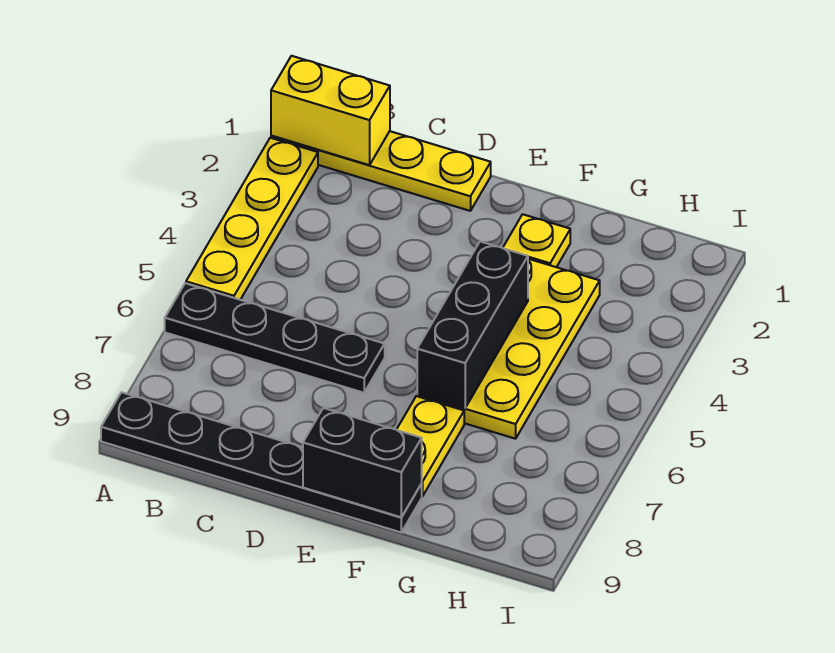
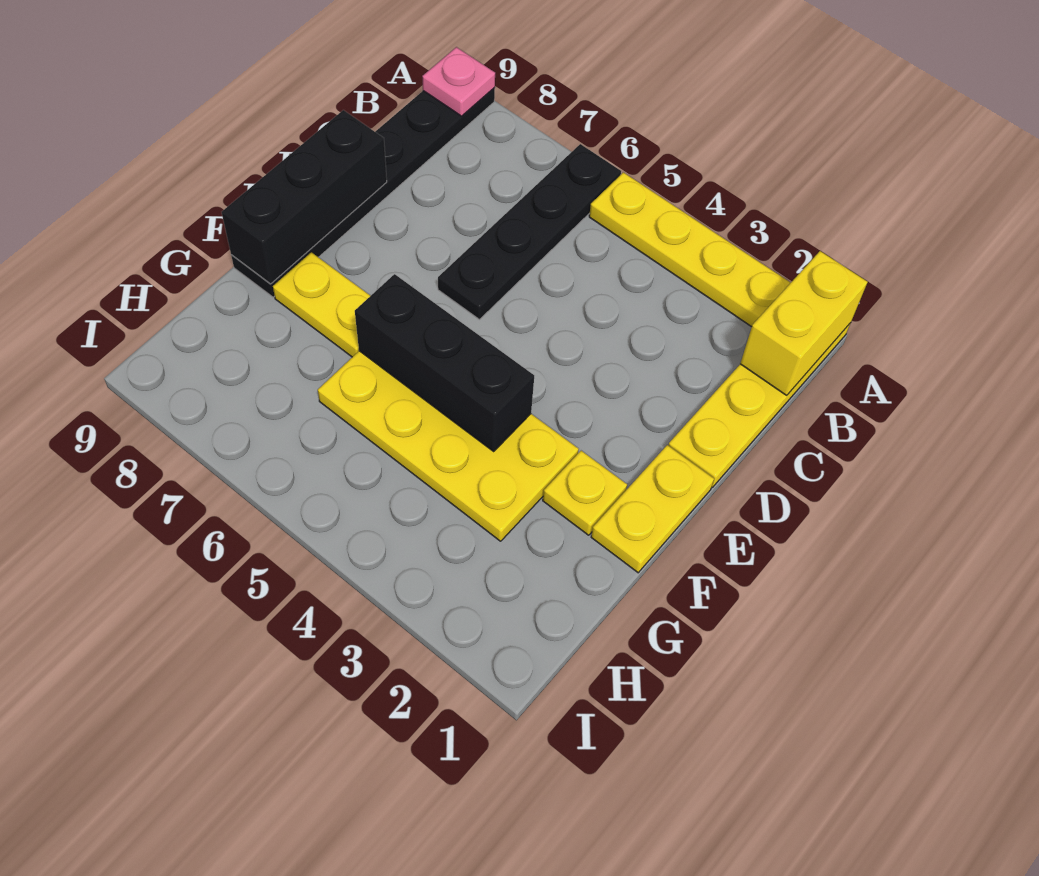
none -> pink plate A9 level 2
none -> yellow plate E1:F1 level 1
black brick E9:F9 level 2 -> black brick D9:F9 level 2

